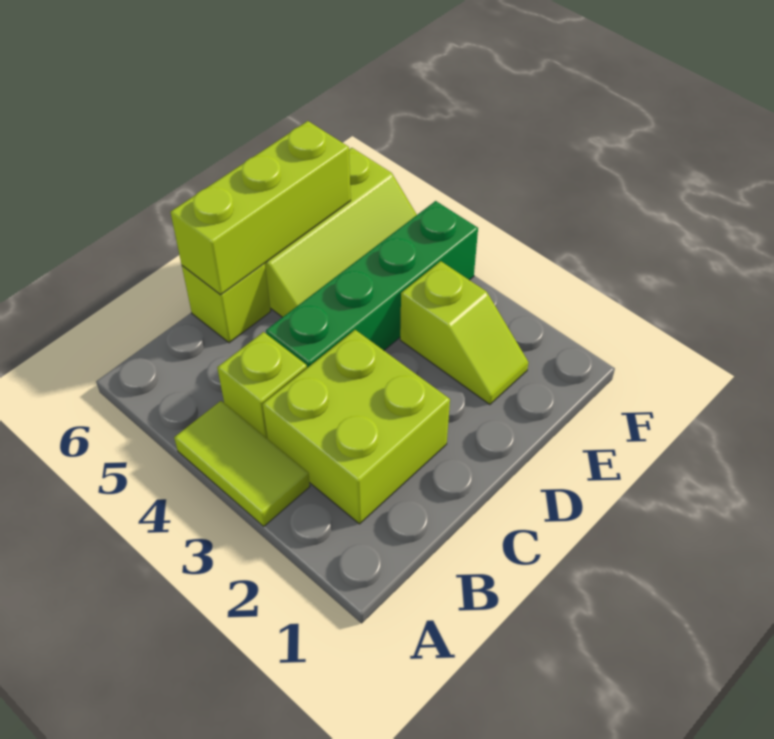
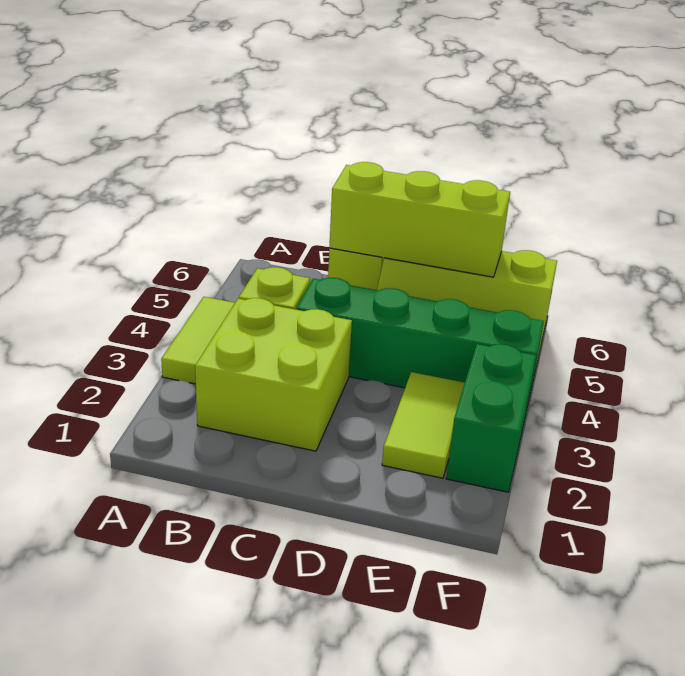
lime slope E2:E3 level 1 top 3 -> lime tile E2:E3 level 1
none -> green brick F2:F3 level 1

